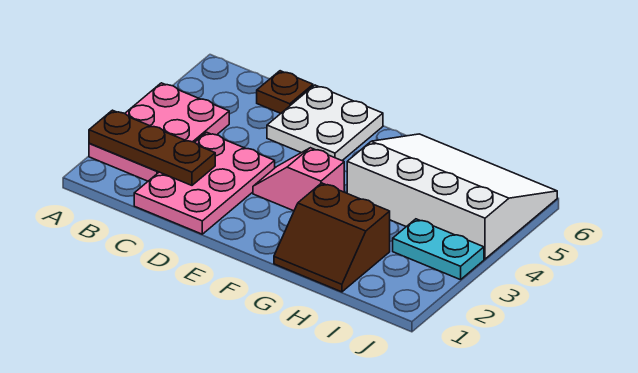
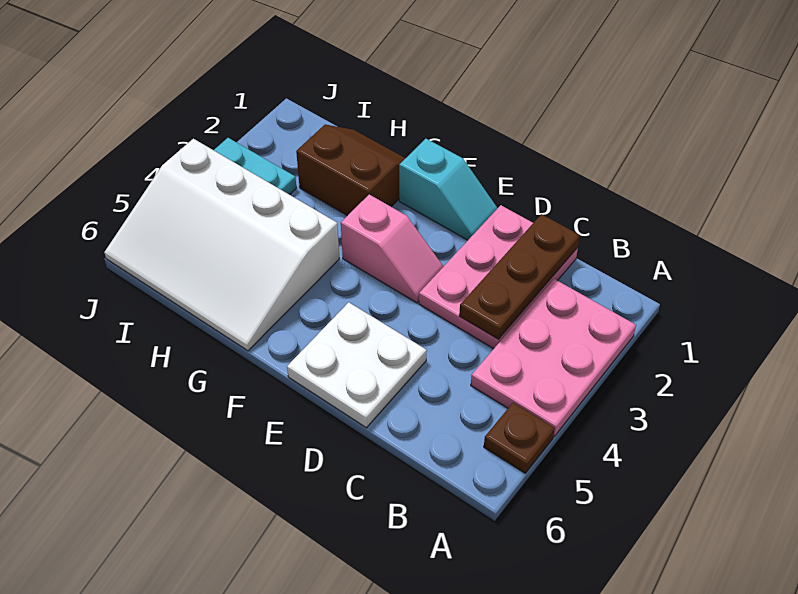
brown plate A2:C2 level 2 -> brown plate C1:C3 level 2
brown plate C6 level 1 -> brown plate A5 level 1
none -> cyan slope E1:F1 level 1 top F

